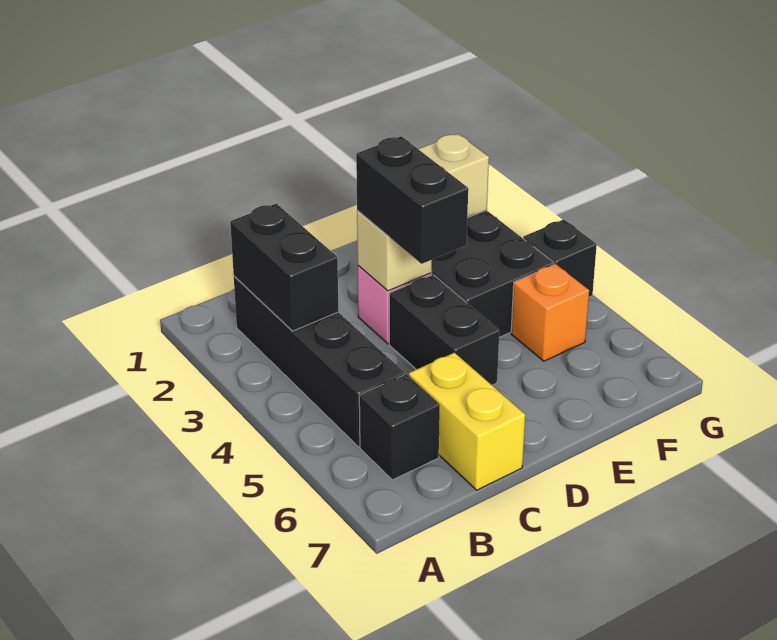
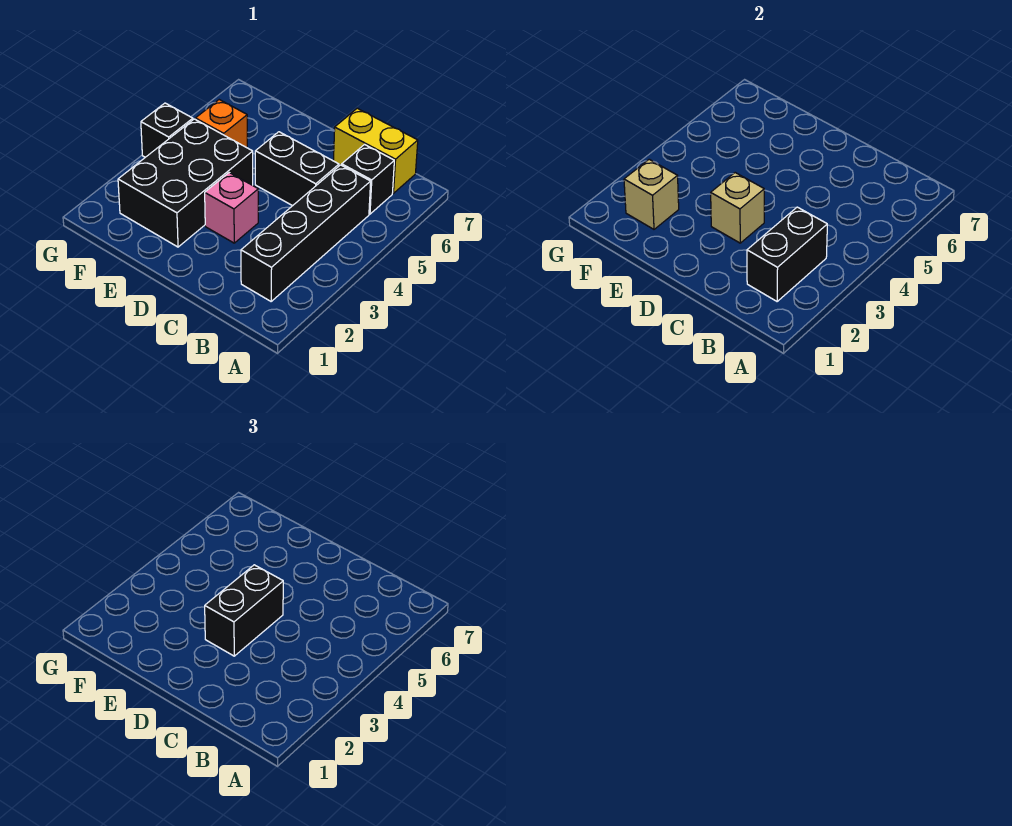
yellow brick C6:C7 level 1 -> yellow brick B7:C7 level 1
black brick D4:D5 level 1 -> black brick C5:D5 level 1

